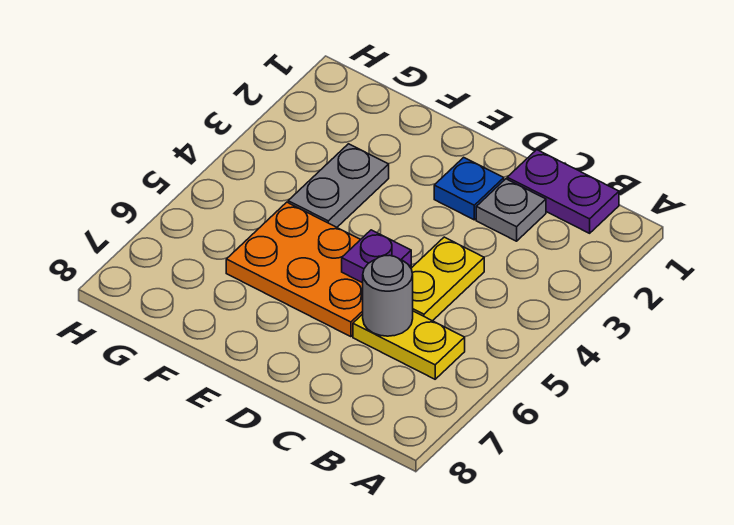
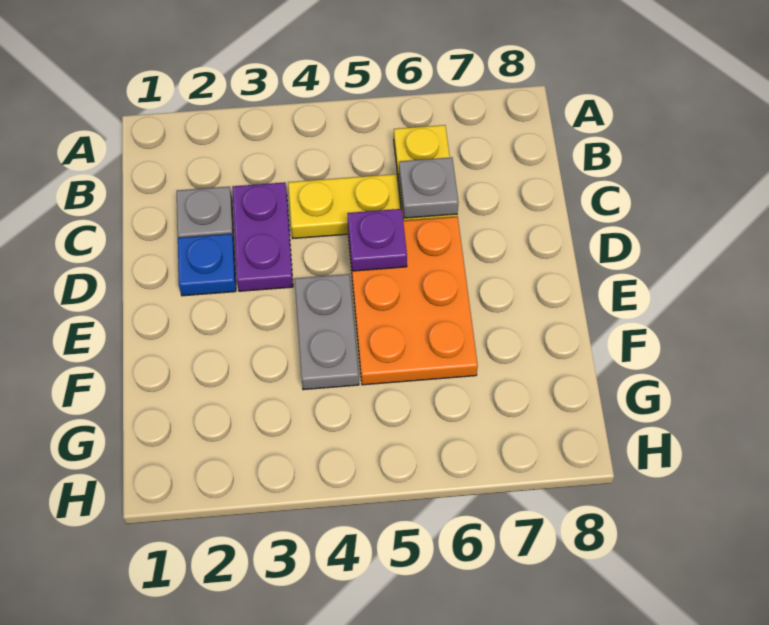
purple plate B1:C1 level 1 -> purple plate C3:D3 level 1
grey round brick C6 level 2 -> grey plate C6 level 2
grey plate F3:F4 level 1 -> grey plate E4:F4 level 1

